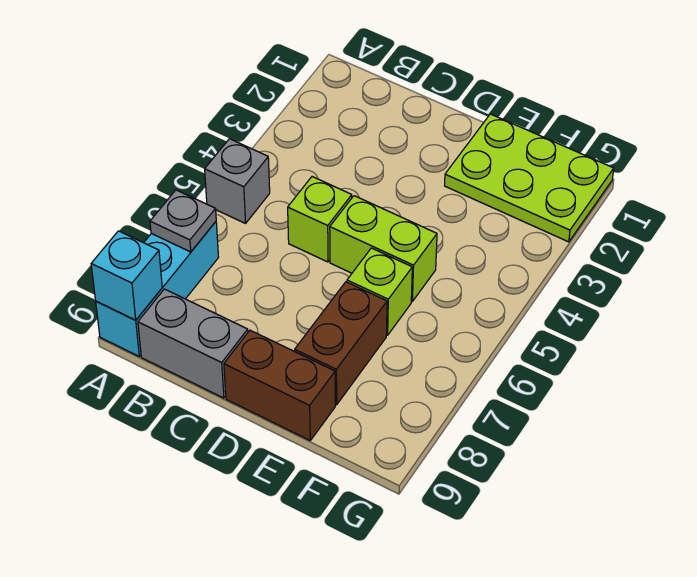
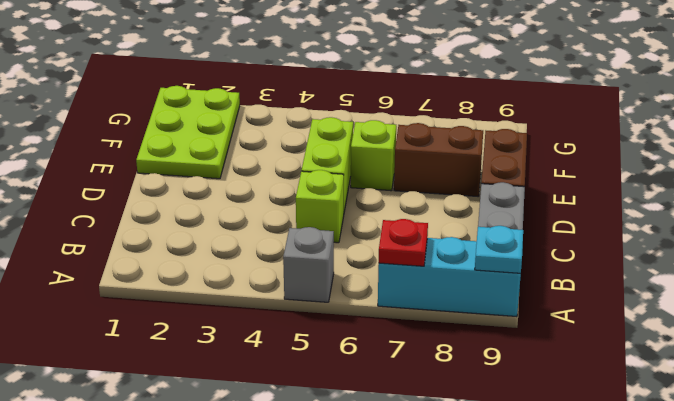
grey plate A7 level 2 -> red plate A7 level 2
cyan brick A9 level 2 -> cyan plate A9 level 2

